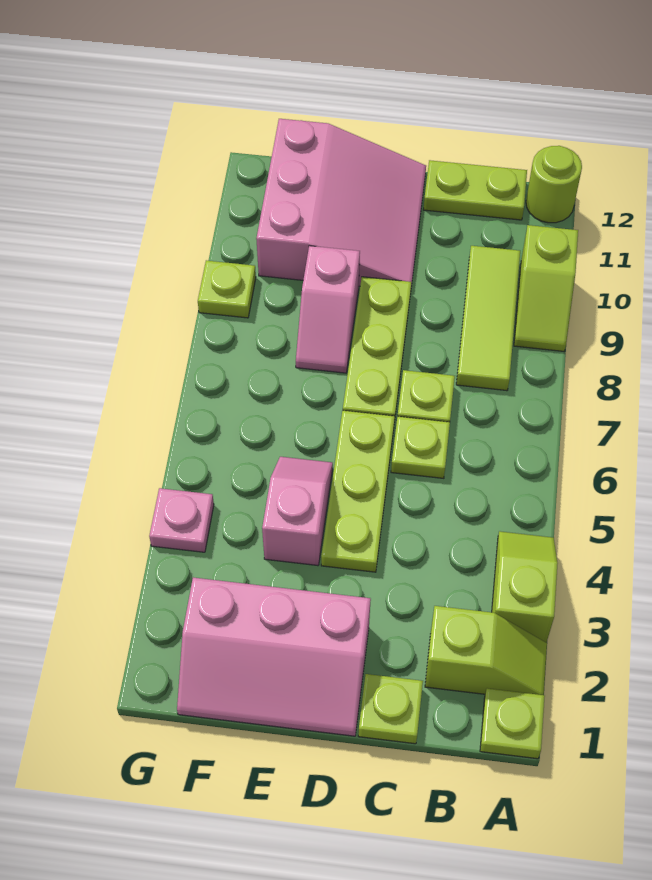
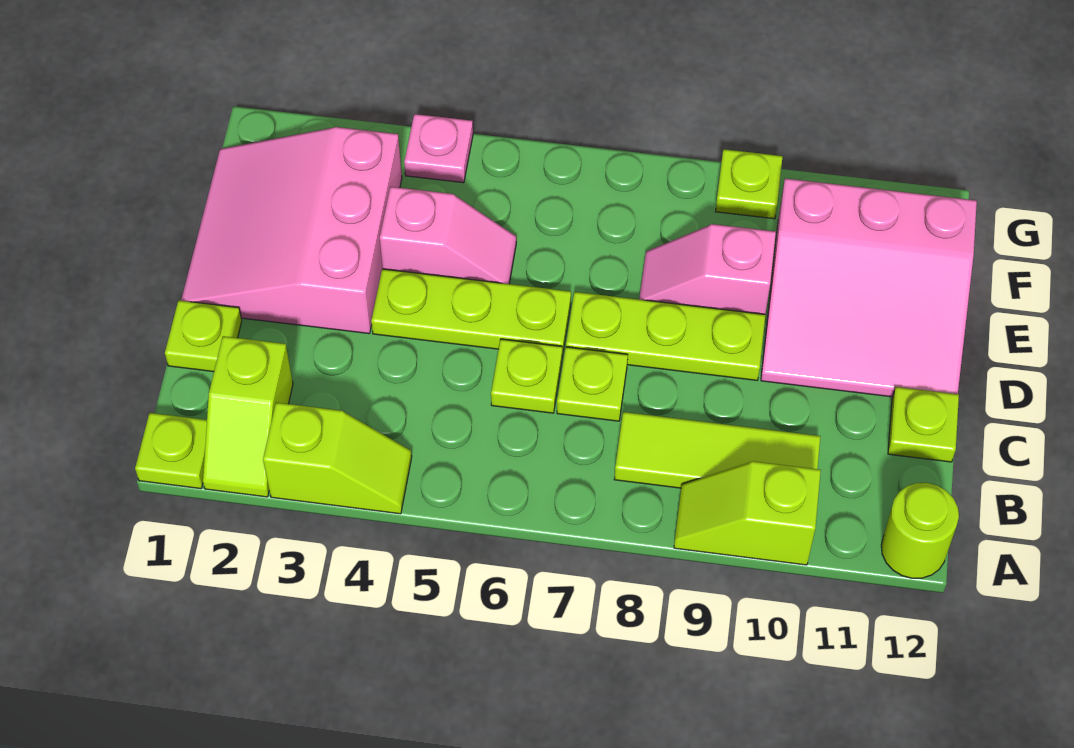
lime plate B12:C12 level 1 -> lime plate C12 level 1
pink slope D1:F2 level 1 top 2 -> pink slope D1:F3 level 1 top 3

